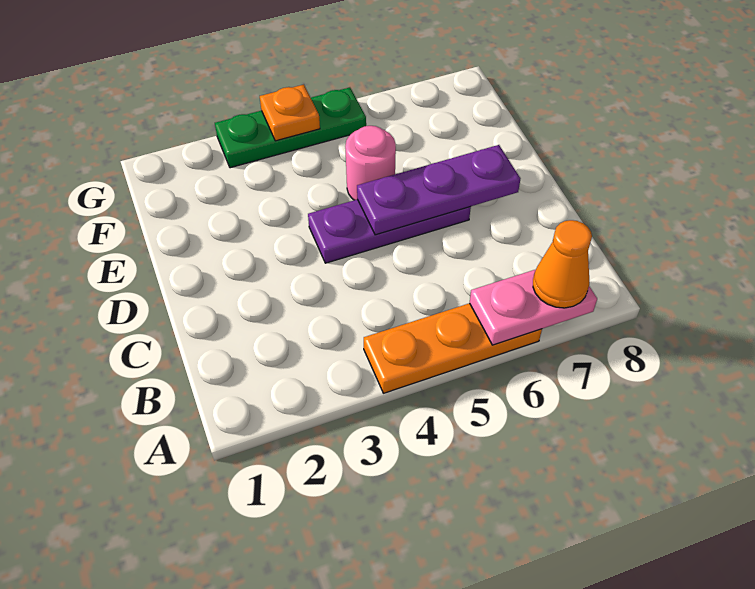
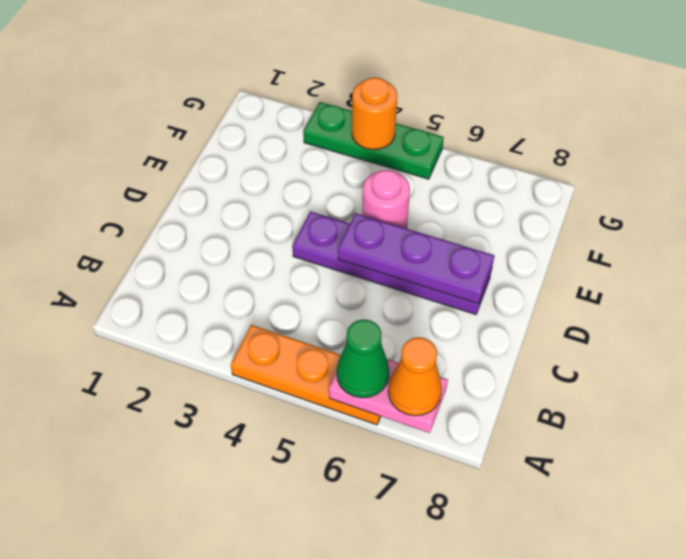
none -> green cone A6 level 3
purple plate D4:D6 level 1 -> purple plate D4:D7 level 1
orange plate G4 level 2 -> orange round brick G4 level 2

